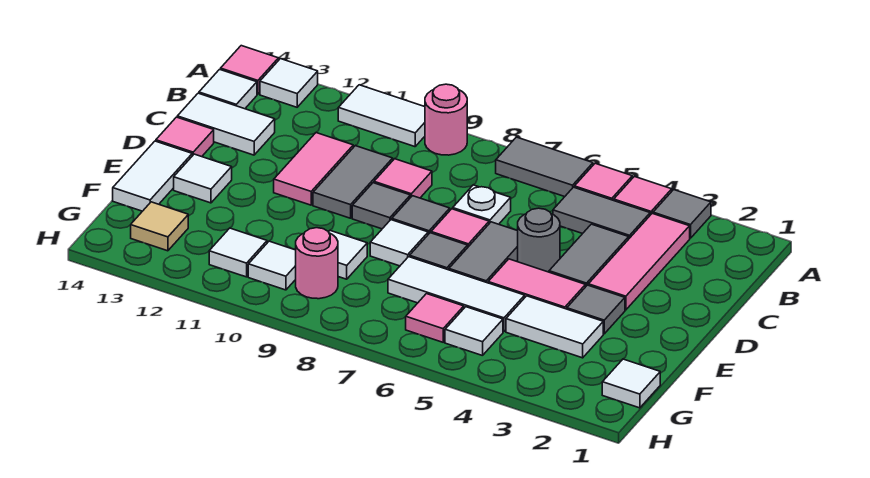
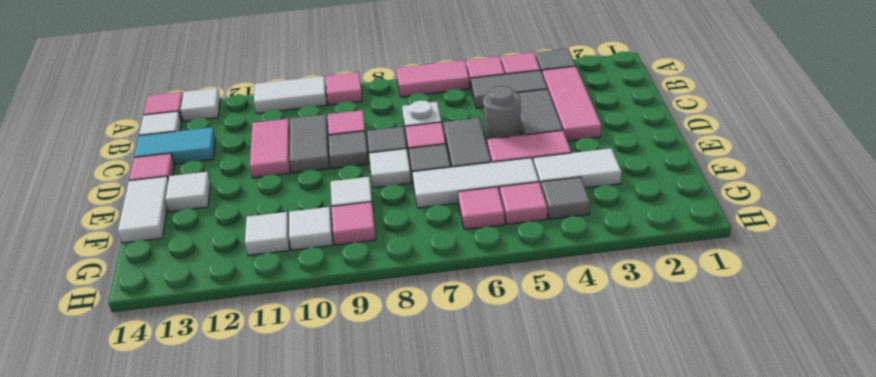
grey tile A6:A7 level 1 -> pink tile A6:A7 level 1
pink round brick A9 level 1 -> pink tile A9 level 1
white tile C13:C14 level 1 -> cyan tile C13:C14 level 1
grey tile E3 level 1 -> grey tile G4 level 1
white tile G1 level 1 -> none
white tile G5 level 1 -> pink tile G5 level 1
pink round brick G9 level 1 -> pink tile G9 level 1
tan tile G13 level 1 -> none

